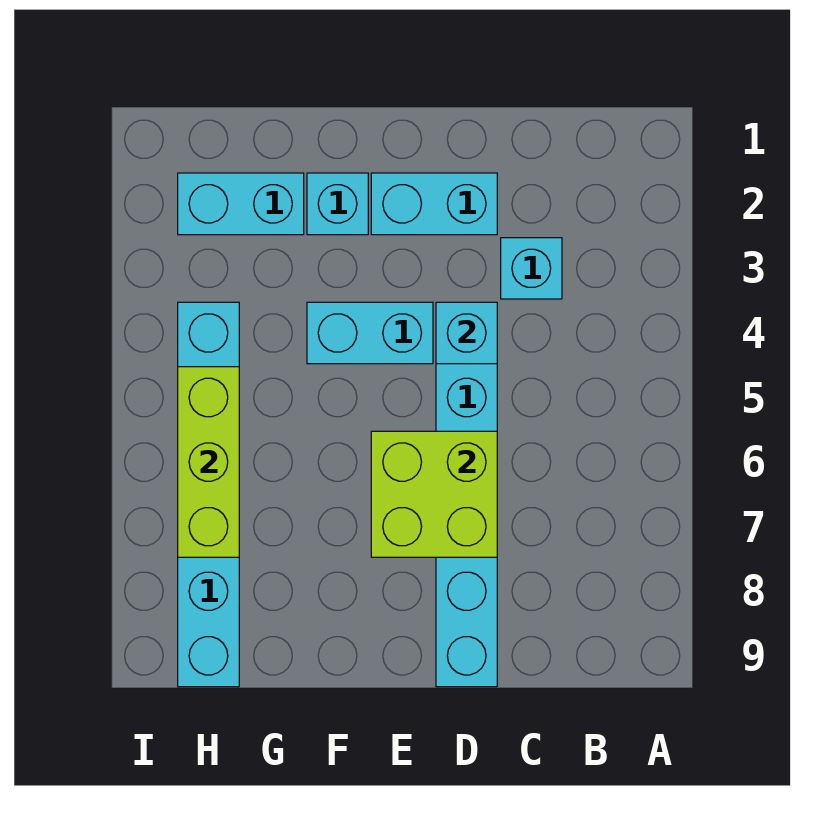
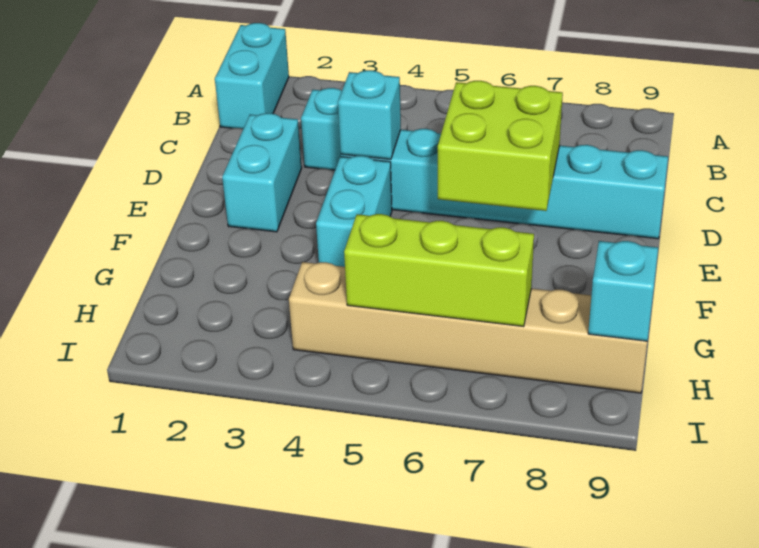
cyan brick F2 level 1 -> cyan brick H9 level 2
cyan brick G2:H2 level 1 -> cyan brick A1:B1 level 1
cyan brick H4:H9 level 1 -> tan brick H4:H9 level 1

